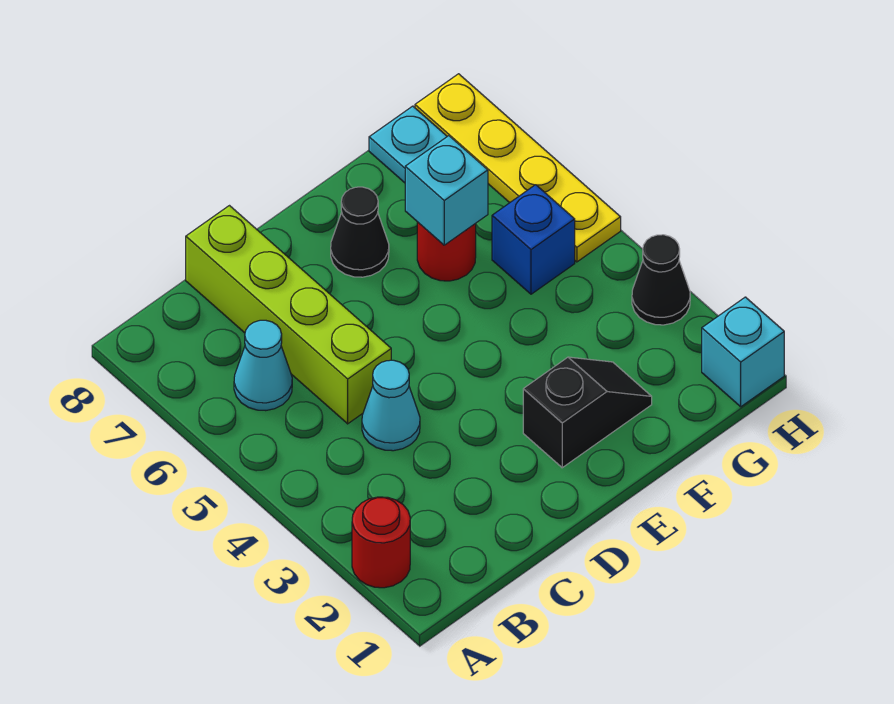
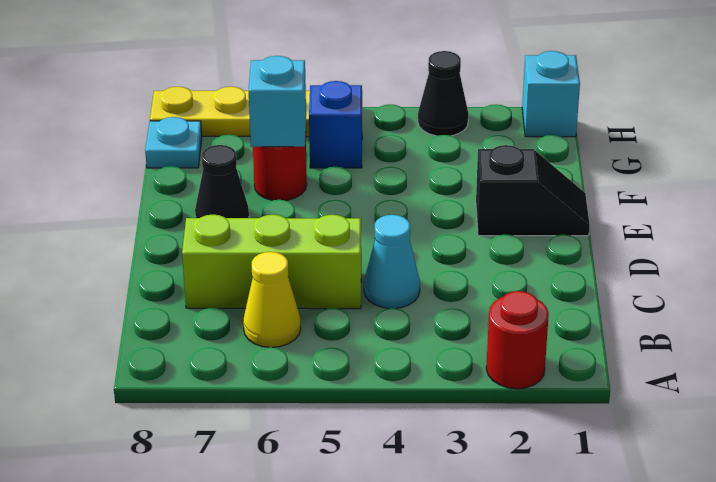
cyan cone B6 level 1 -> yellow cone B6 level 1
lime brick C5:C8 level 1 -> lime brick C5:C7 level 1
black slope E2:F2 level 1 top E -> black slope E1:E2 level 1 top 2

